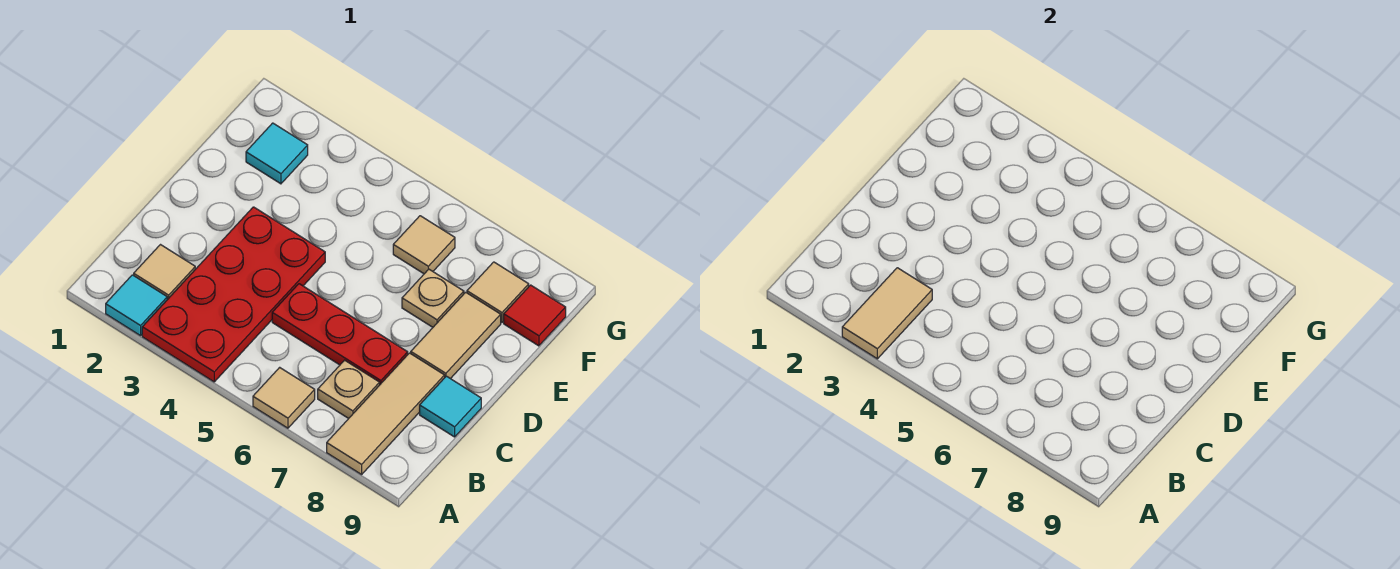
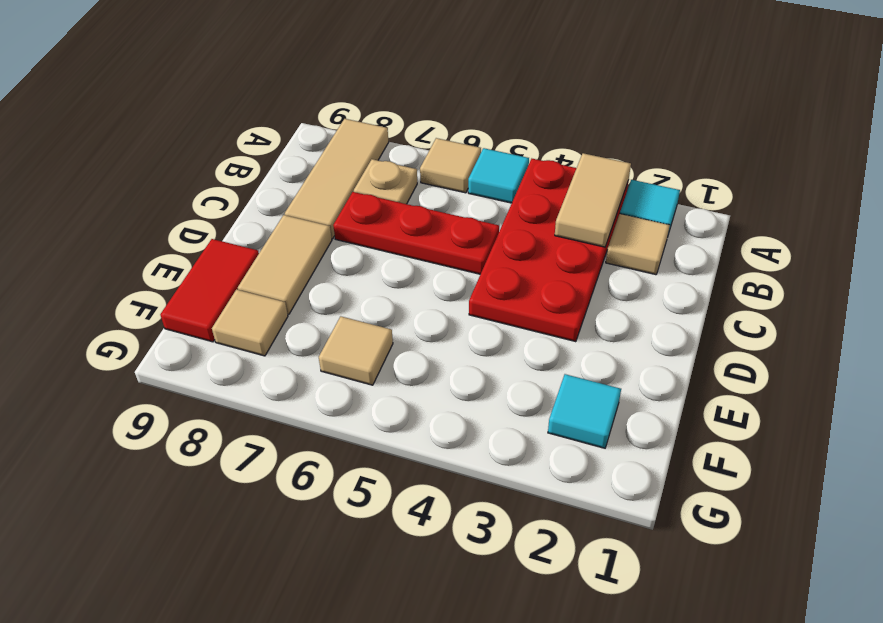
cyan tile C9 level 1 -> cyan tile A5 level 1
tan plate E7 level 1 -> none
red tile F9 level 1 -> red tile E9:F9 level 1

